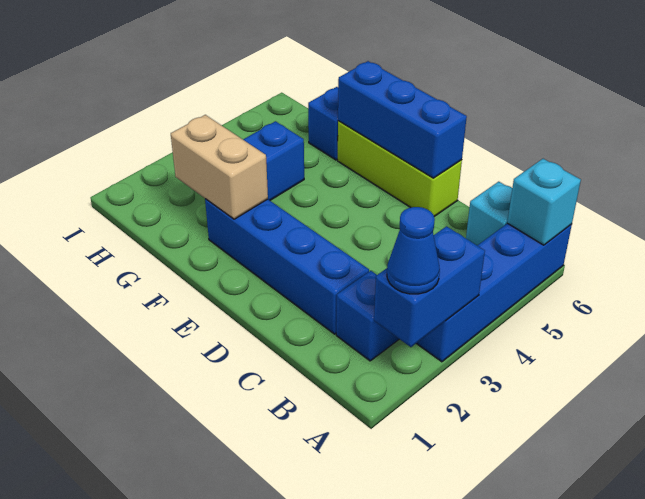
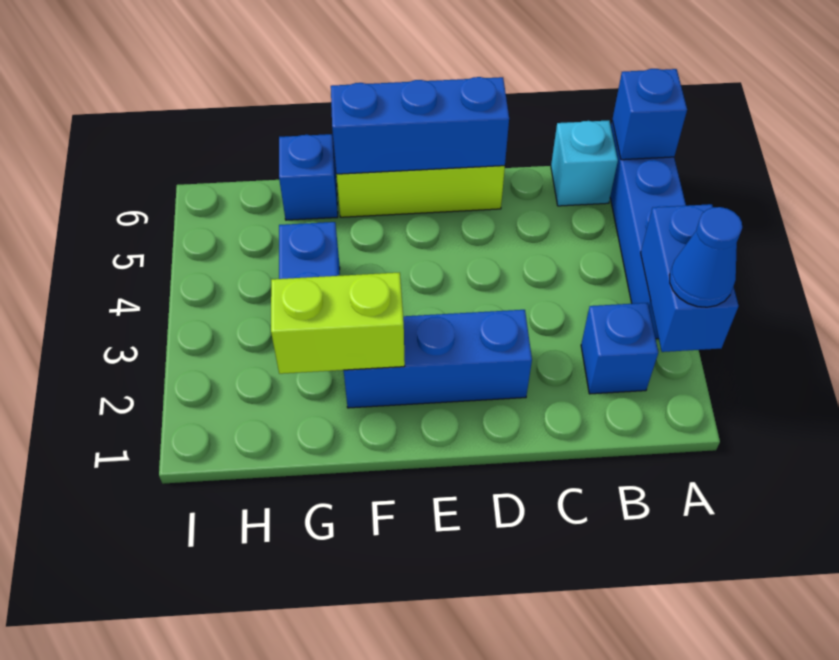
cyan brick A6 level 2 -> blue brick A6 level 2
blue brick C2:F2 level 1 -> blue brick D2:F2 level 1
tan brick F2:G2 level 2 -> lime brick F2:G2 level 2

